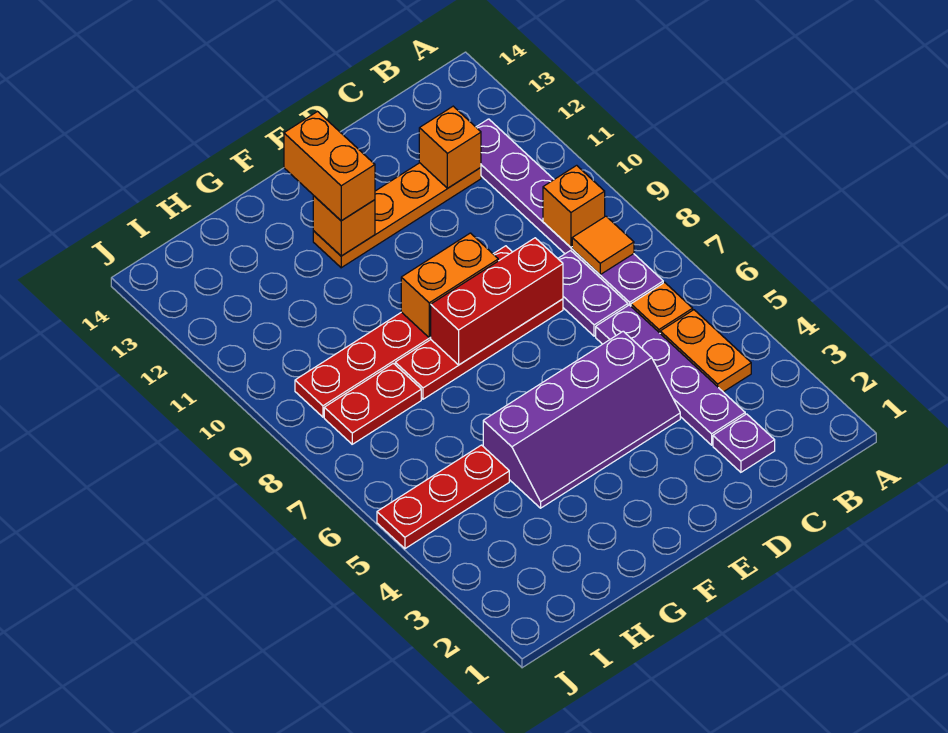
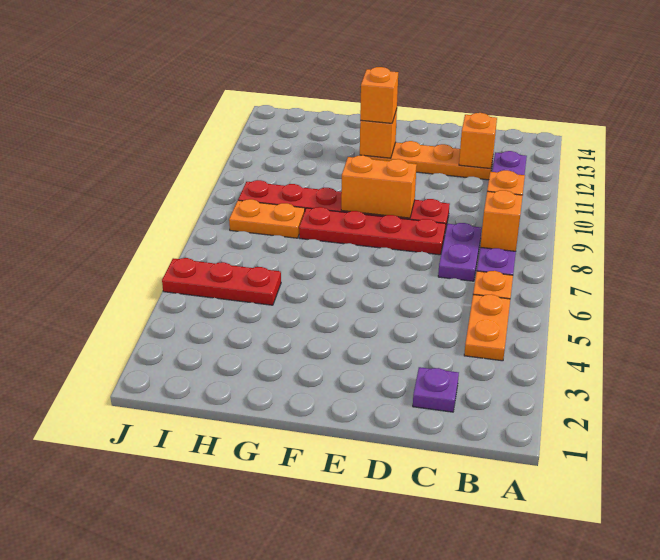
orange tile B8 level 2 -> orange brick B8 level 2
purple plate C3:C6 level 1 -> none
purple slope D4:G5 level 1 top 5 -> none
red brick D8:F8 level 2 -> none
orange brick F12:F13 level 3 -> orange brick F12 level 3
red plate H8:I8 level 1 -> orange plate H8:I8 level 1

